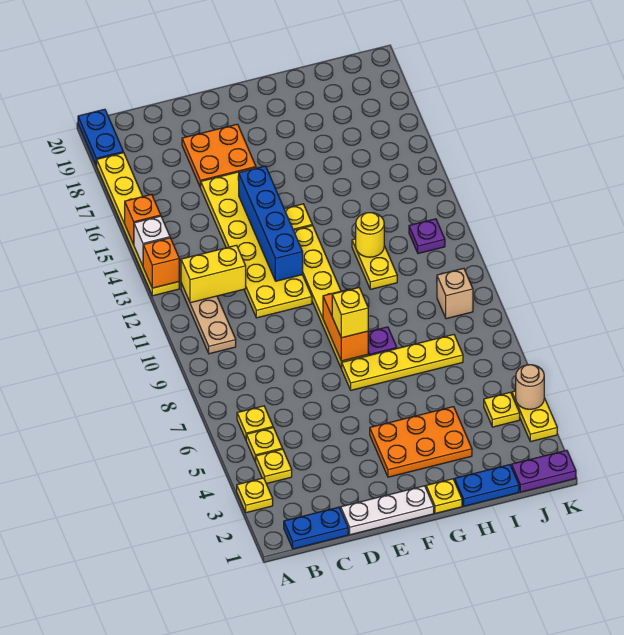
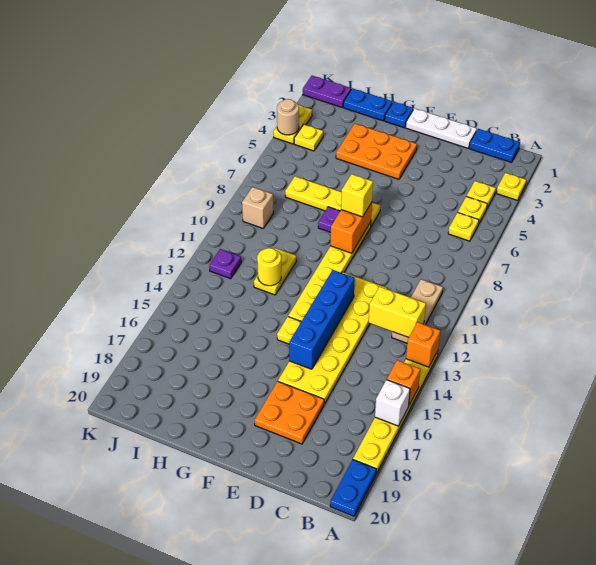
white brick A14 level 2 -> white brick A16 level 2
yellow plate G1 level 1 -> blue plate G1 level 1

